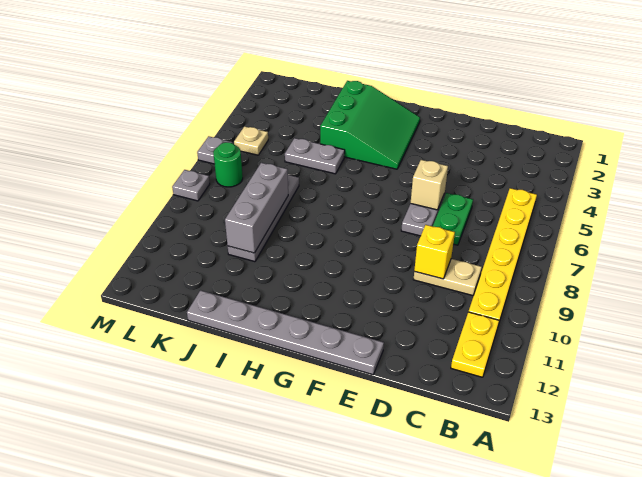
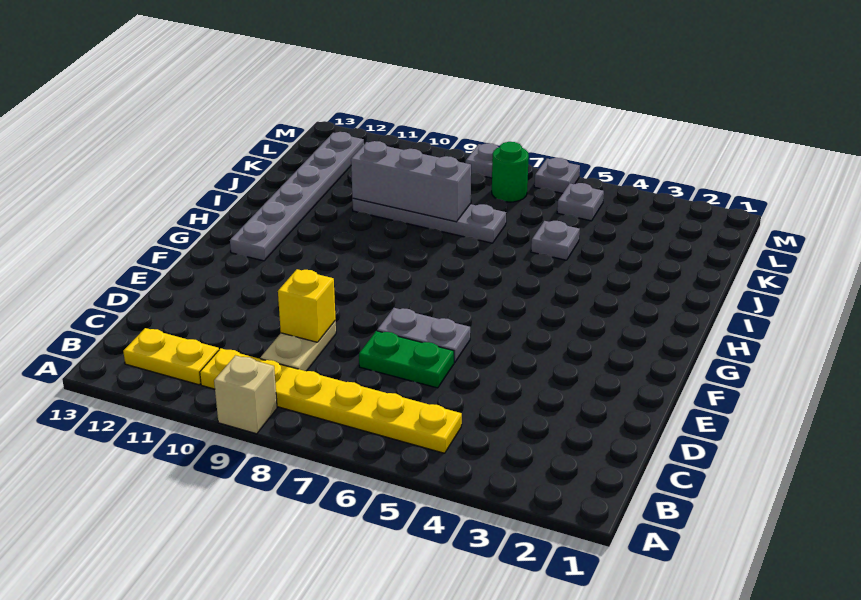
tan brick E6 level 2 -> tan brick A9 level 1
grey plate E13:J13 level 1 -> grey plate G12:L12 level 1
green slope G2:I4 level 1 top I -> none
grey plate I5:J5 level 1 -> grey plate J5 level 1
tan plate L5 level 1 -> grey plate L5 level 1

